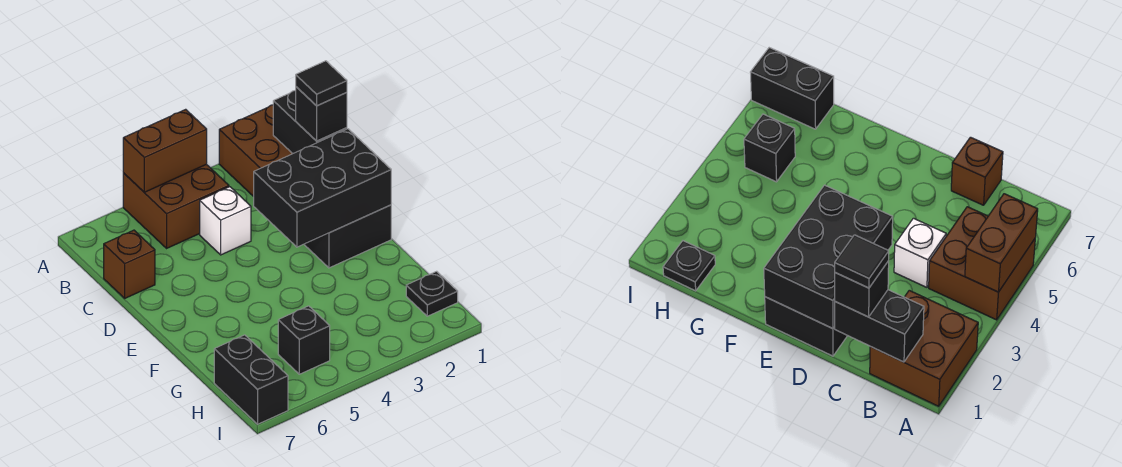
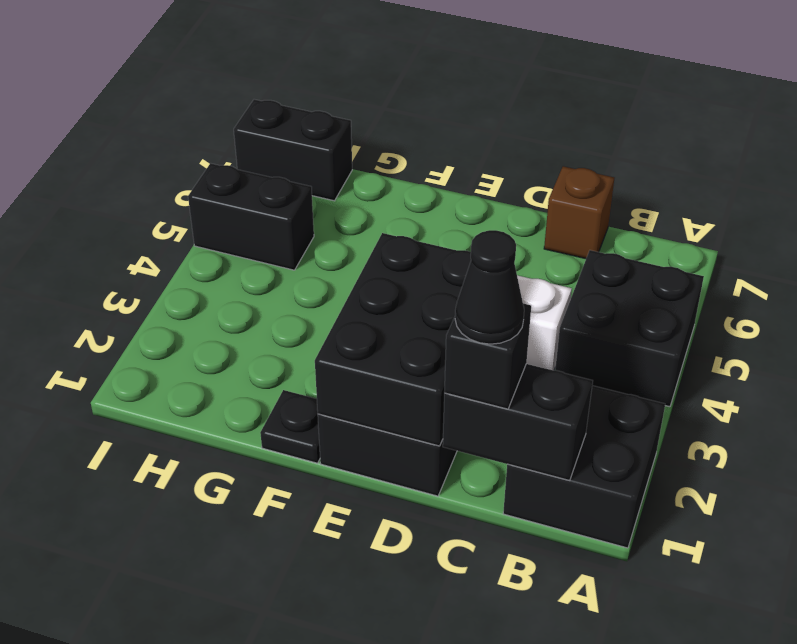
brown brick A1:B2 level 1 -> black brick A1:B2 level 1
brown brick A4:B5 level 1 -> black brick A4:B5 level 1
brown brick A4:A5 level 2 -> none
black tile C1 level 4 -> black cone C1 level 4
black plate H1 level 1 -> black plate F1 level 1
black brick H5 level 1 -> black brick H5:I5 level 1

